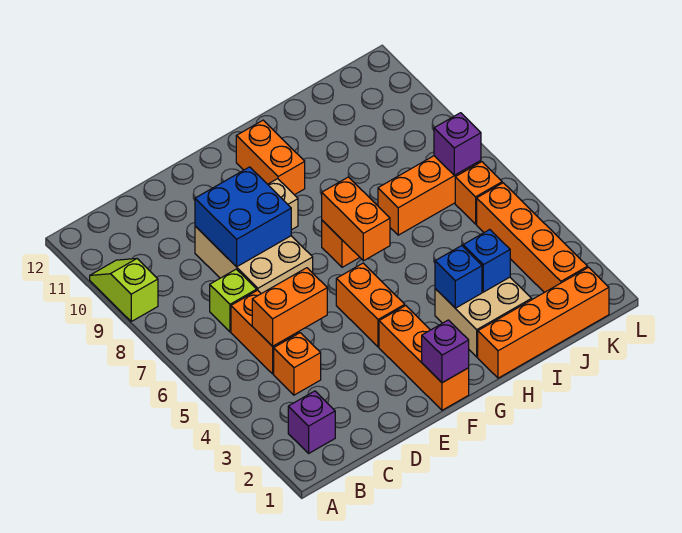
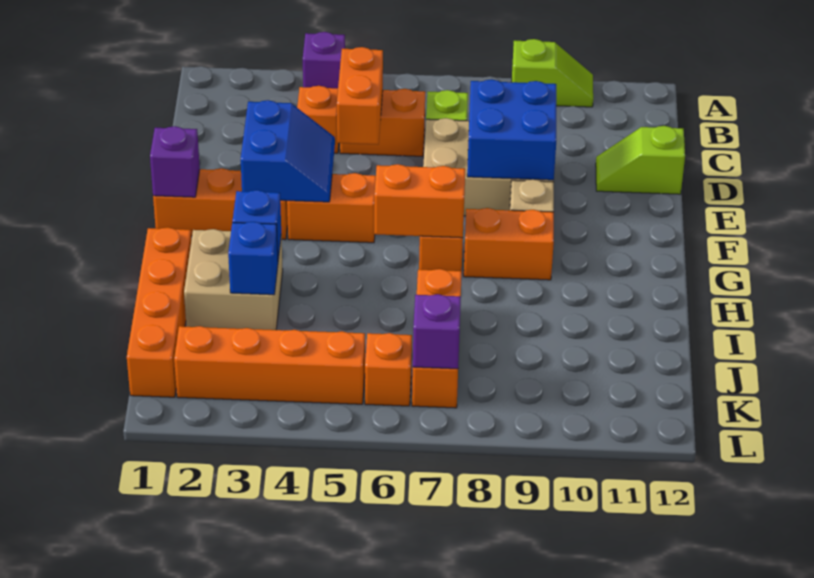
purple brick B2 level 1 -> purple brick A4 level 1
none -> lime slope D11:D12 level 1 top 12
none -> blue slope E3:F4 level 2 top 3
orange brick G10:G11 level 1 -> orange brick G8:G9 level 1

